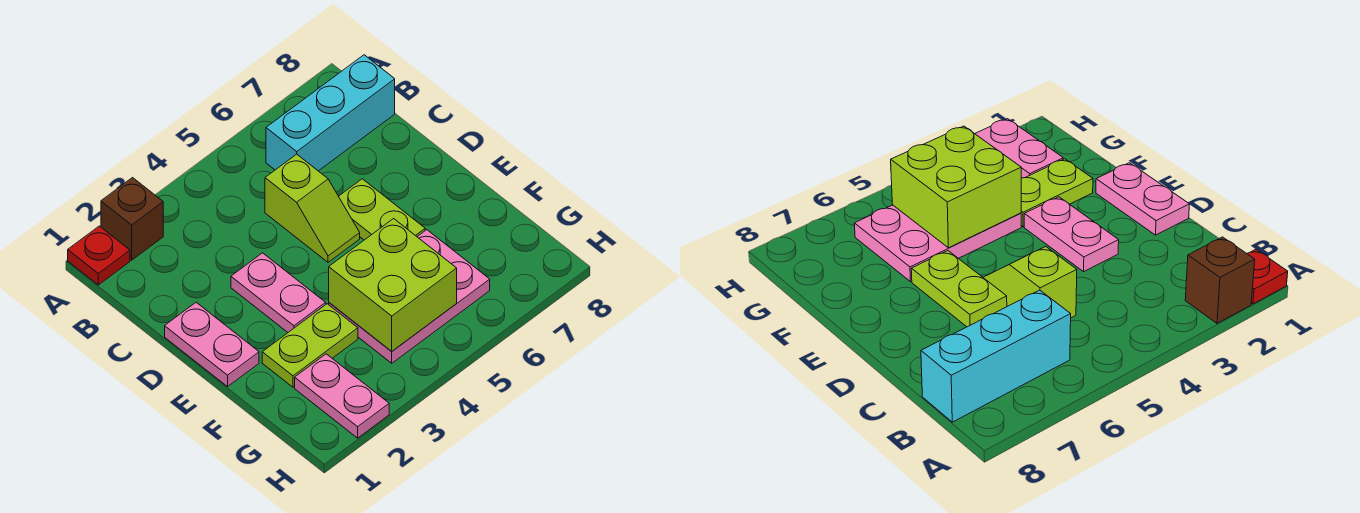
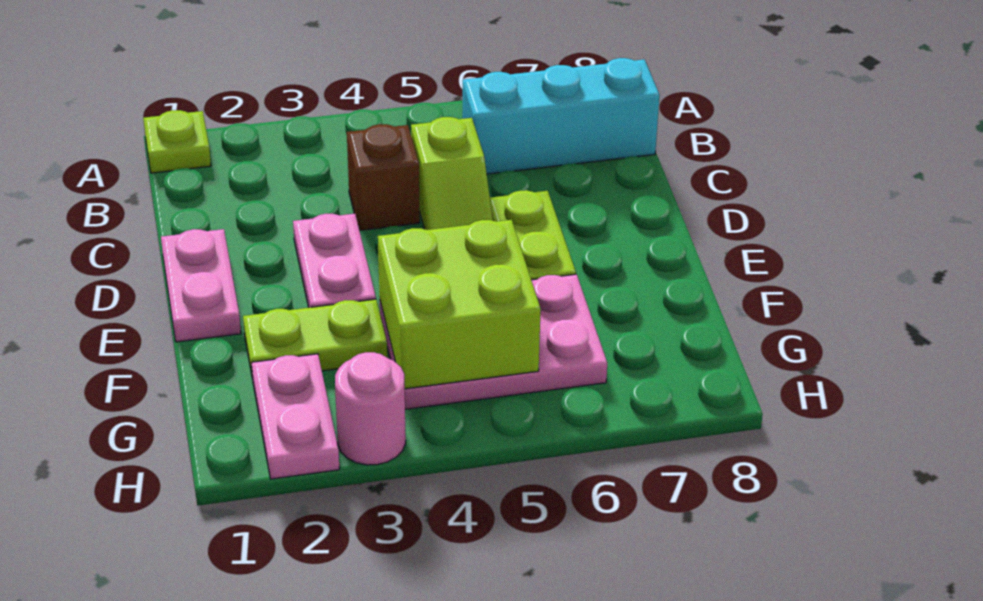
red plate A1 level 1 -> lime plate A1 level 1
brown brick A2 level 1 -> brown brick C4 level 1
none -> pink round brick H3 level 1

